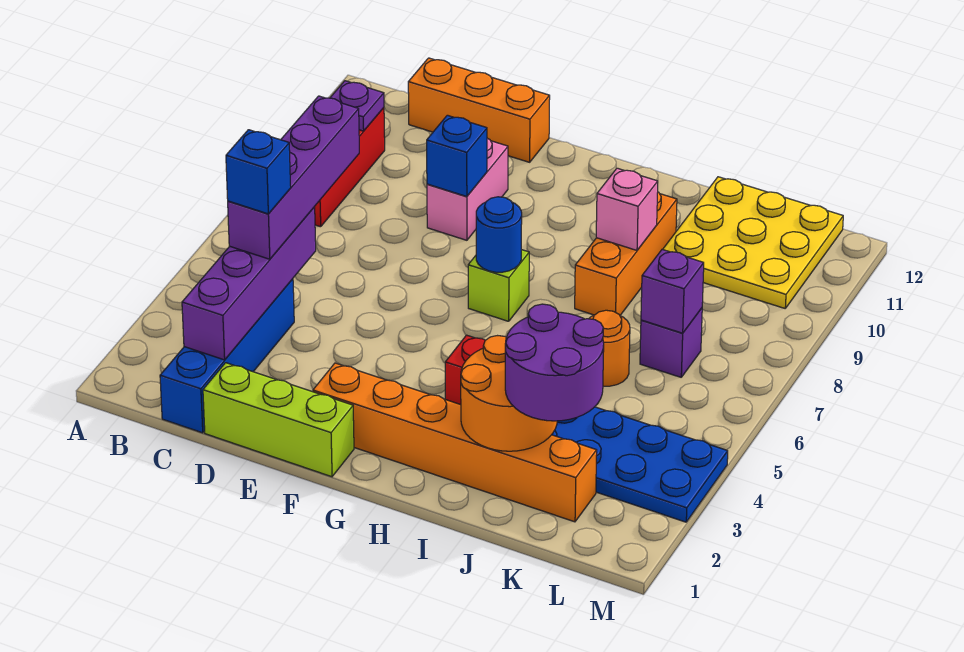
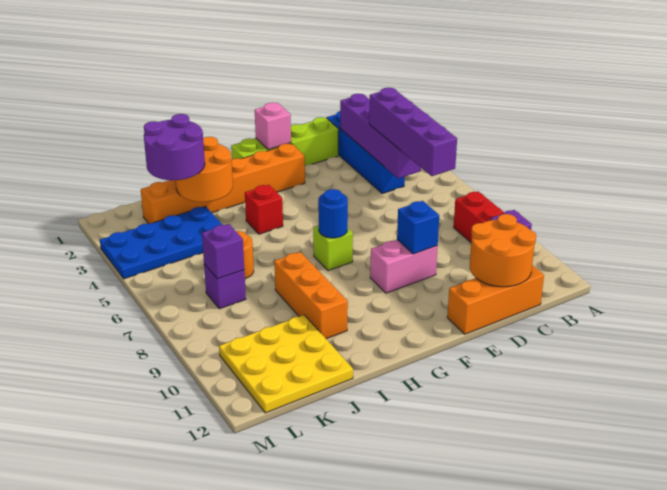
blue brick C4 level 4 -> none
none -> orange round brick C11:D12 level 2
lime brick D1:F1 level 1 -> lime brick D1:G1 level 1
pink brick E9:E10 level 1 -> pink brick E9:F9 level 1
pink brick I9 level 2 -> pink brick F1 level 2

